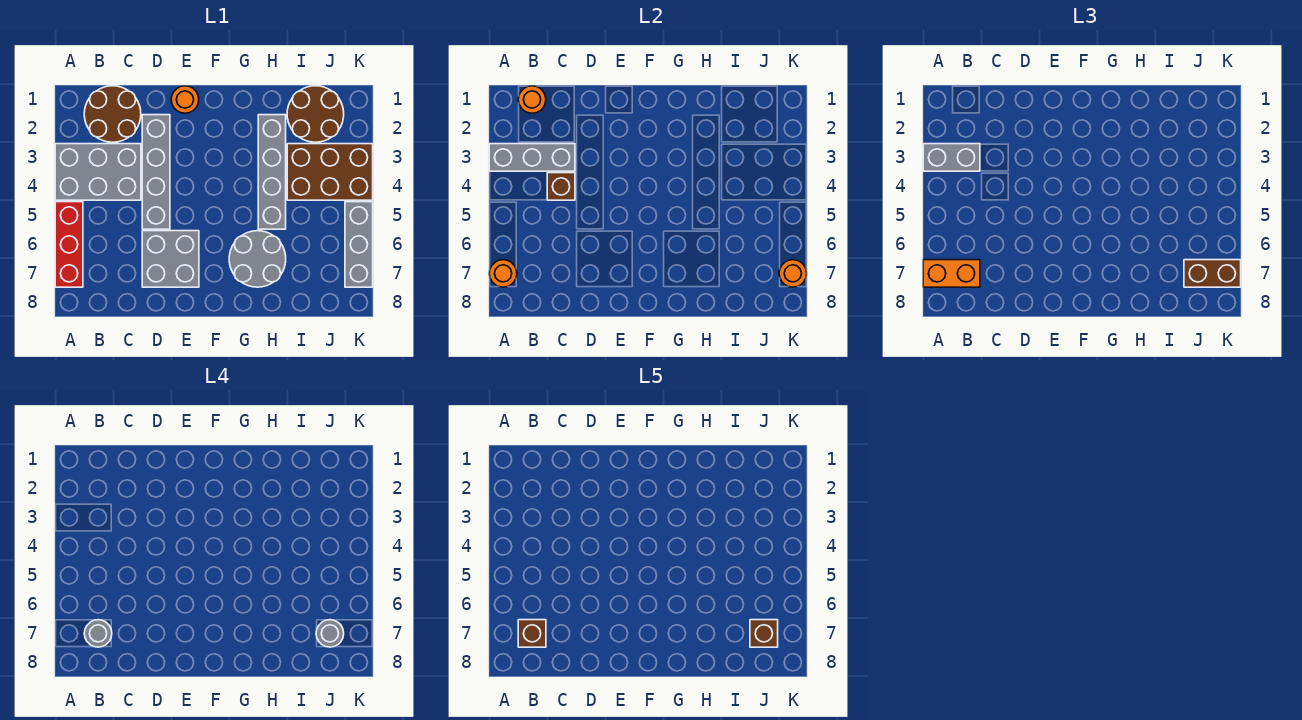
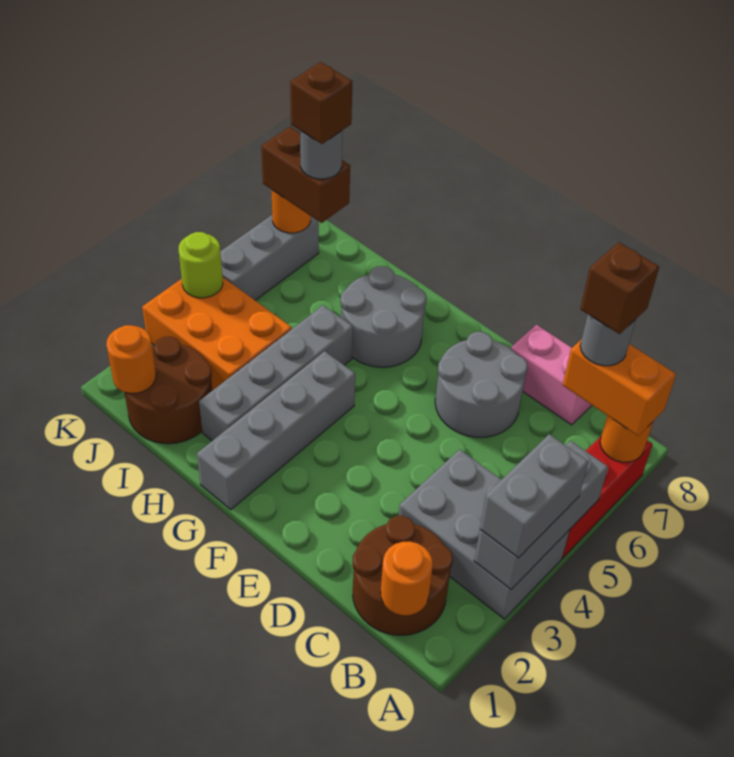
grey brick A3:C3 level 2 -> grey brick A3:A5 level 2
grey brick A3:B3 level 3 -> grey brick A3:A4 level 3
brown brick C4 level 2 -> none
none -> pink brick C8:D8 level 1
grey brick D2:D5 level 1 -> grey brick G1:G4 level 1
grey brick D6:E7 level 1 -> grey round brick D6:E7 level 1
orange round brick E1 level 1 -> orange round brick J1 level 2
brown brick I3:K4 level 1 -> orange brick I3:K4 level 1
none -> lime round brick K4 level 2

